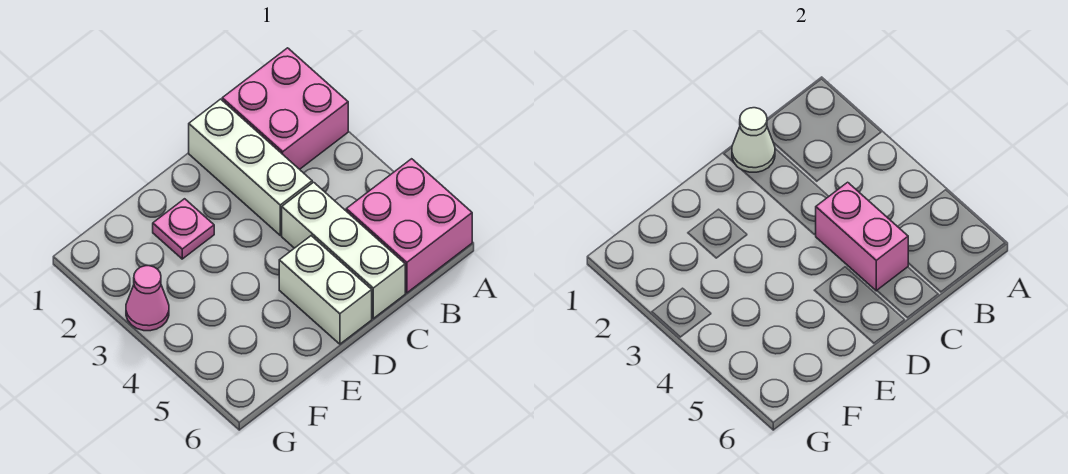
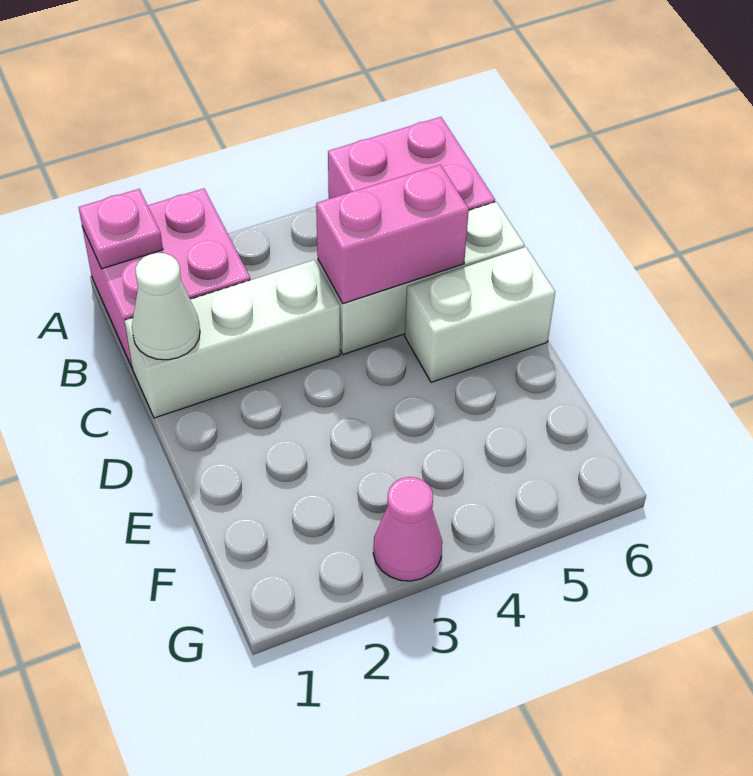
pink plate E2 level 1 -> pink plate A1 level 2

